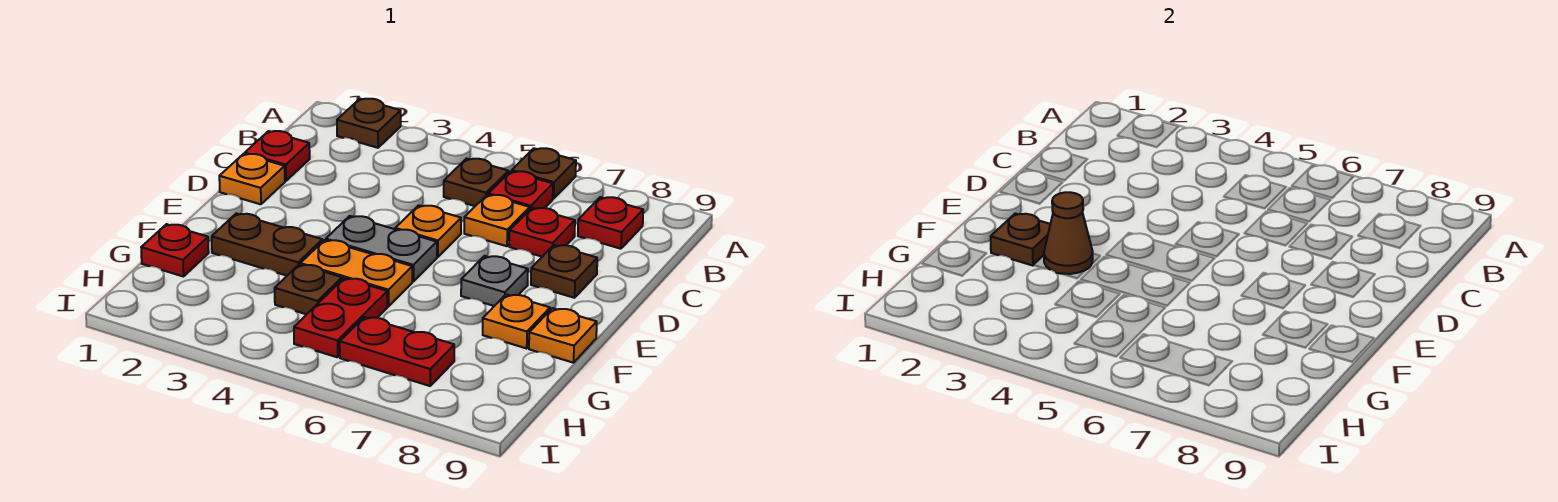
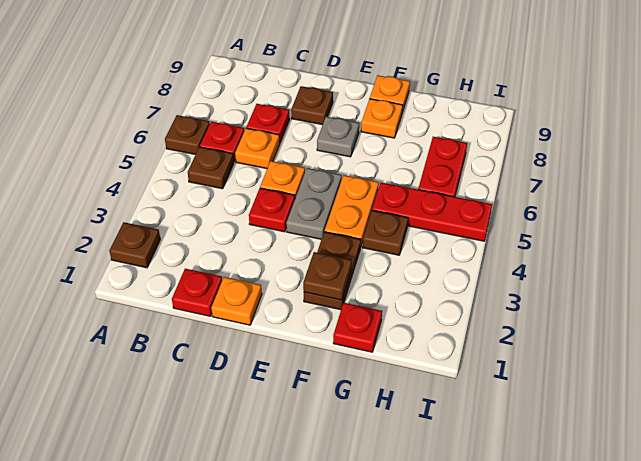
red plate B8 level 1 -> red plate D4 level 1
brown cone F3 level 2 -> none
red plate G5:H5 level 1 -> red plate G5:I5 level 1

